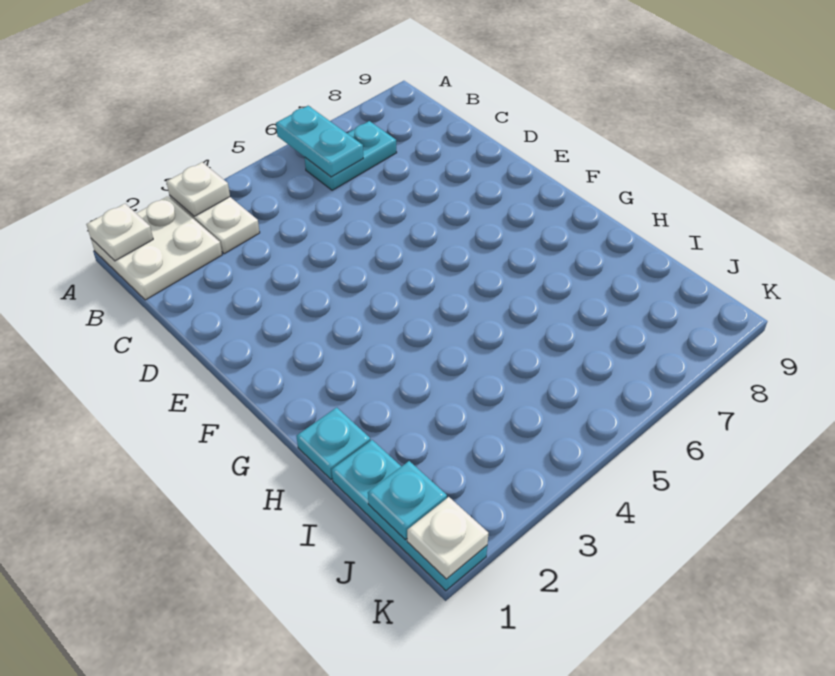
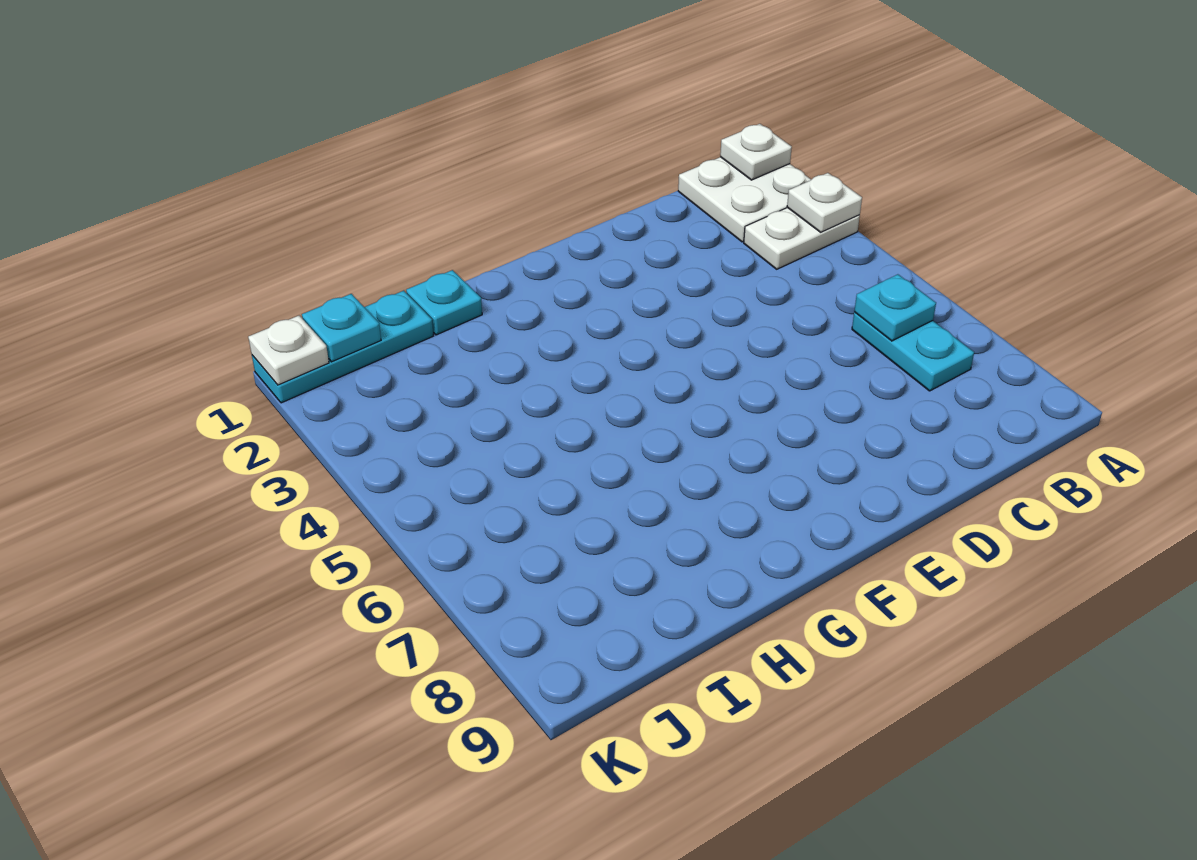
cyan plate A6:B6 level 2 -> cyan plate B6 level 2

